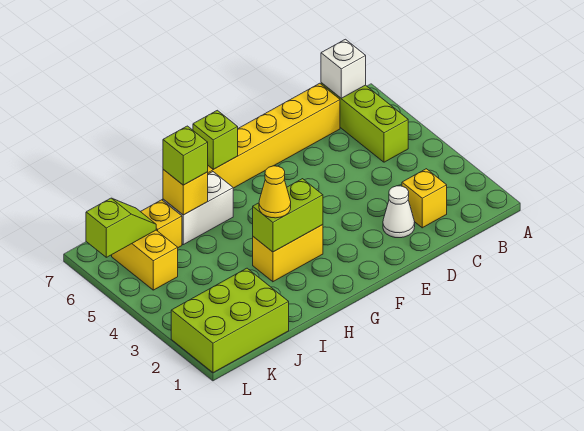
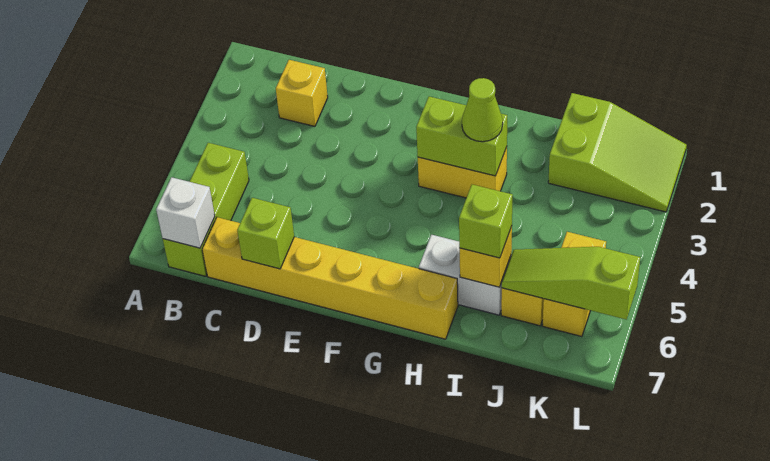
white cone D2 level 1 -> none
lime brick G7 level 2 -> lime brick D7 level 2
yellow cone H3 level 3 -> lime cone H3 level 3
lime brick J1:L2 level 1 -> lime slope J1:L2 level 1 top J
lime slope K6:L6 level 2 top L -> lime slope J6:L6 level 2 top L

